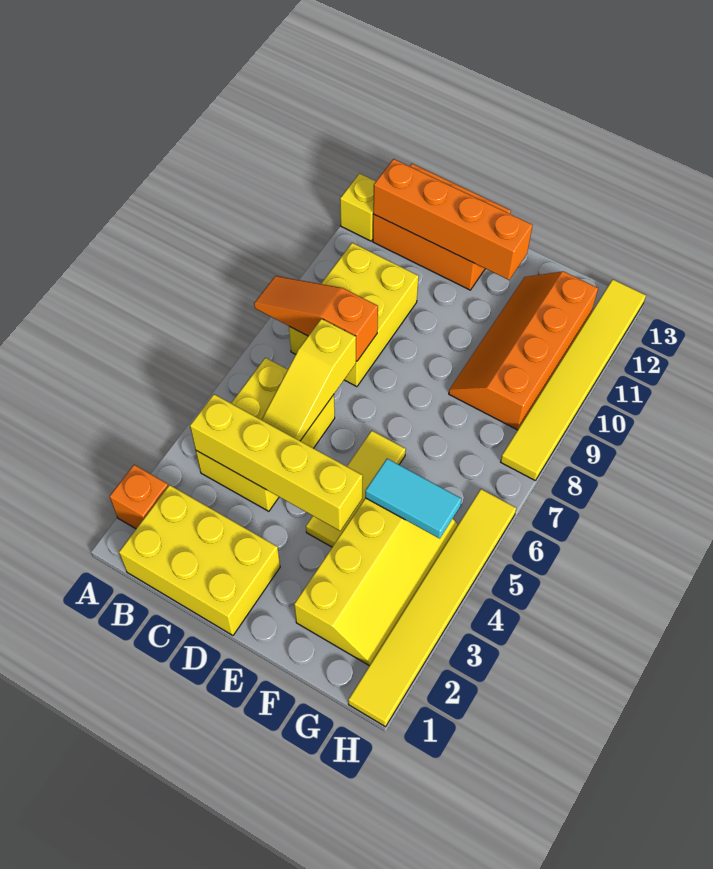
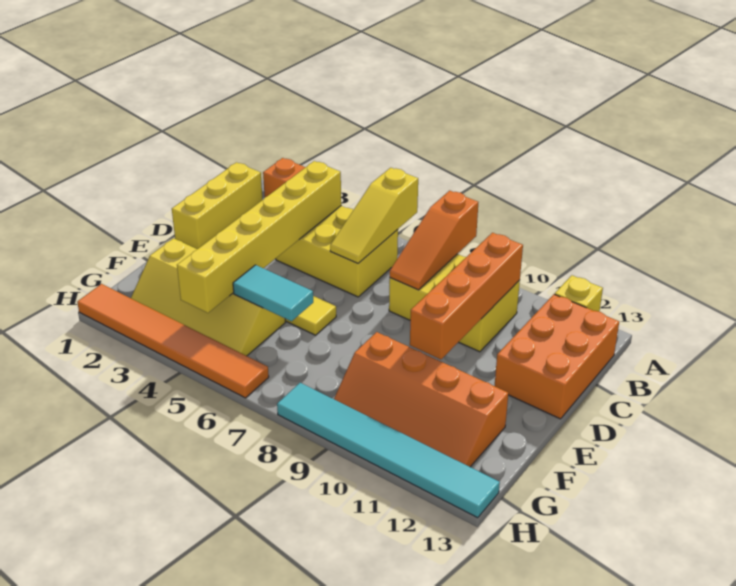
orange slope A8:C8 level 2 top C -> orange slope A8:C8 level 2 top A
yellow brick B1:D2 level 1 -> yellow brick B1:D1 level 1
yellow brick B4:E4 level 2 -> yellow brick B4:G4 level 2
orange brick B12:E12 level 2 -> orange brick B10:E10 level 2
yellow slope C5:C7 level 2 top 7 -> yellow slope A6:C6 level 2 top A
cyan tile F5:G5 level 2 -> cyan tile F5:F6 level 2
orange slope F9:G12 level 1 top G -> orange slope F9:G12 level 1 top F
yellow tile H1:H6 level 1 -> orange tile H1:H6 level 1
yellow tile H8:H13 level 1 -> cyan tile H8:H13 level 1

